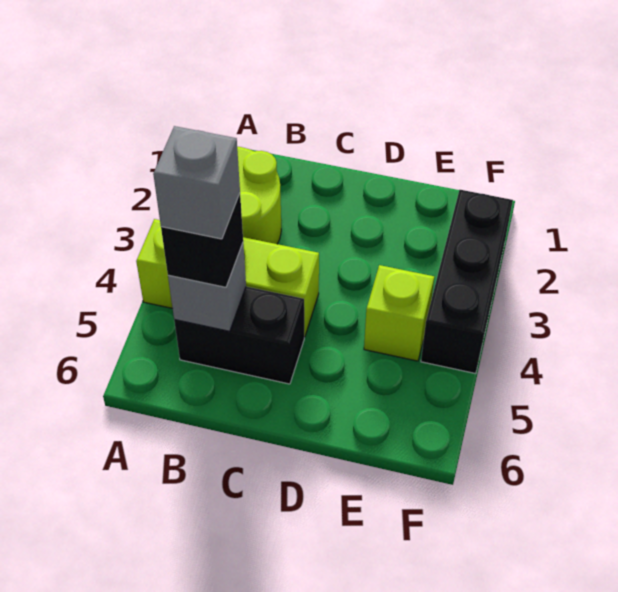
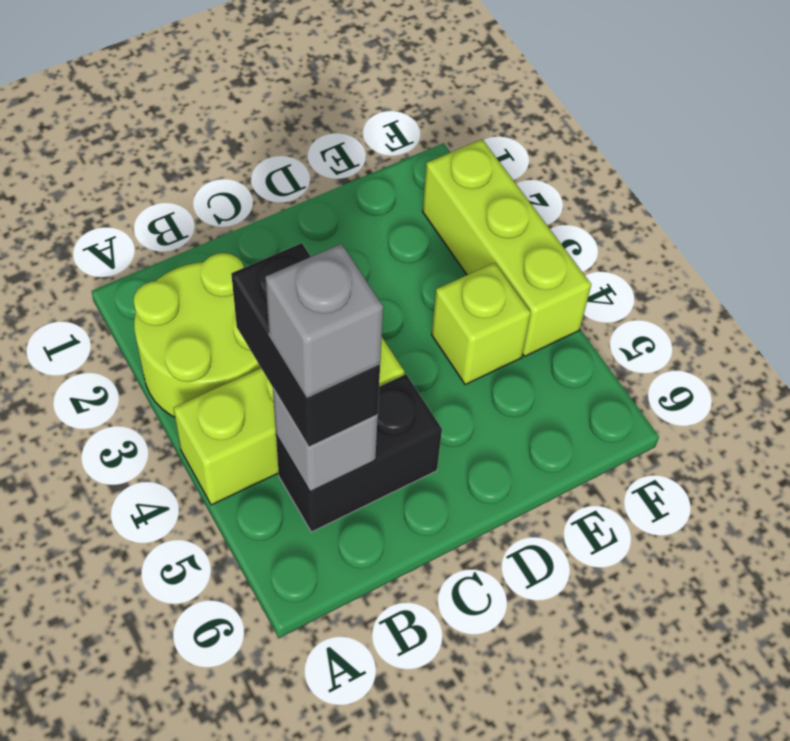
black brick B5 level 3 -> black brick B4:B5 level 3
black brick F2:F4 level 1 -> lime brick F2:F4 level 1

